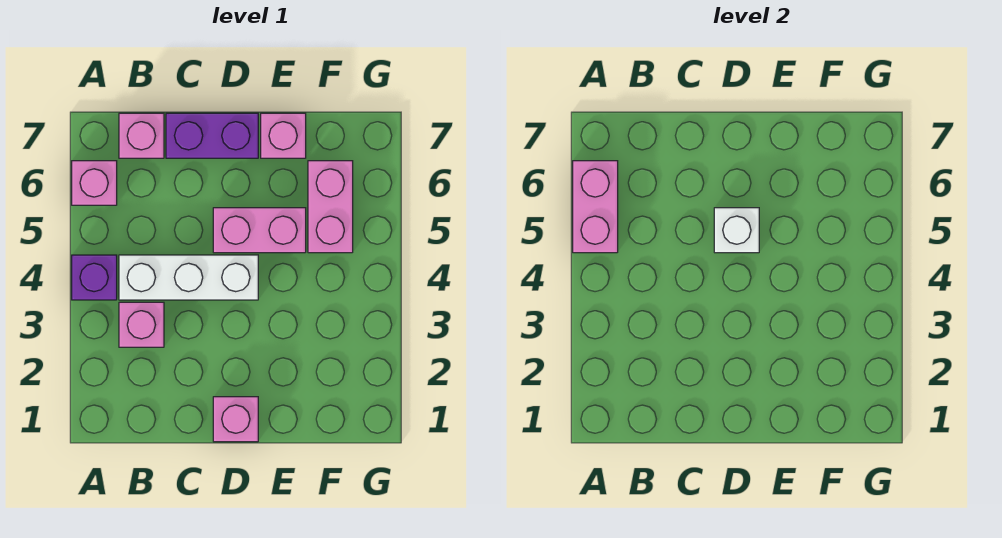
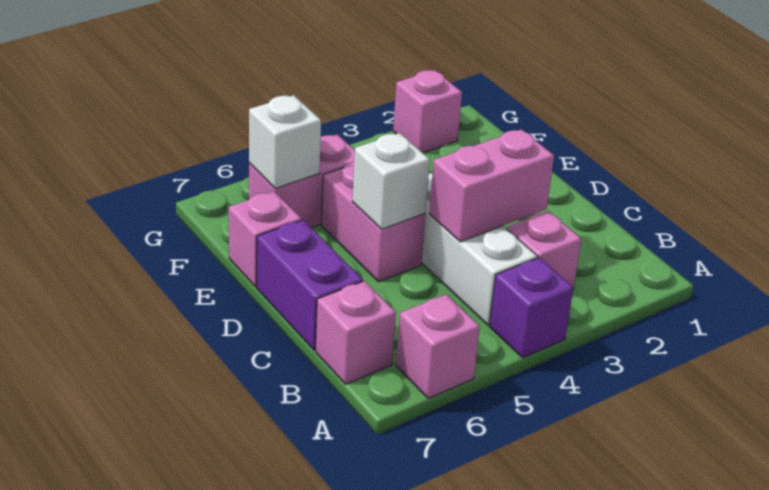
pink brick A5:A6 level 2 -> pink brick C3:C4 level 2
pink brick D1 level 1 -> pink brick G2 level 1
none -> white brick F6 level 2

